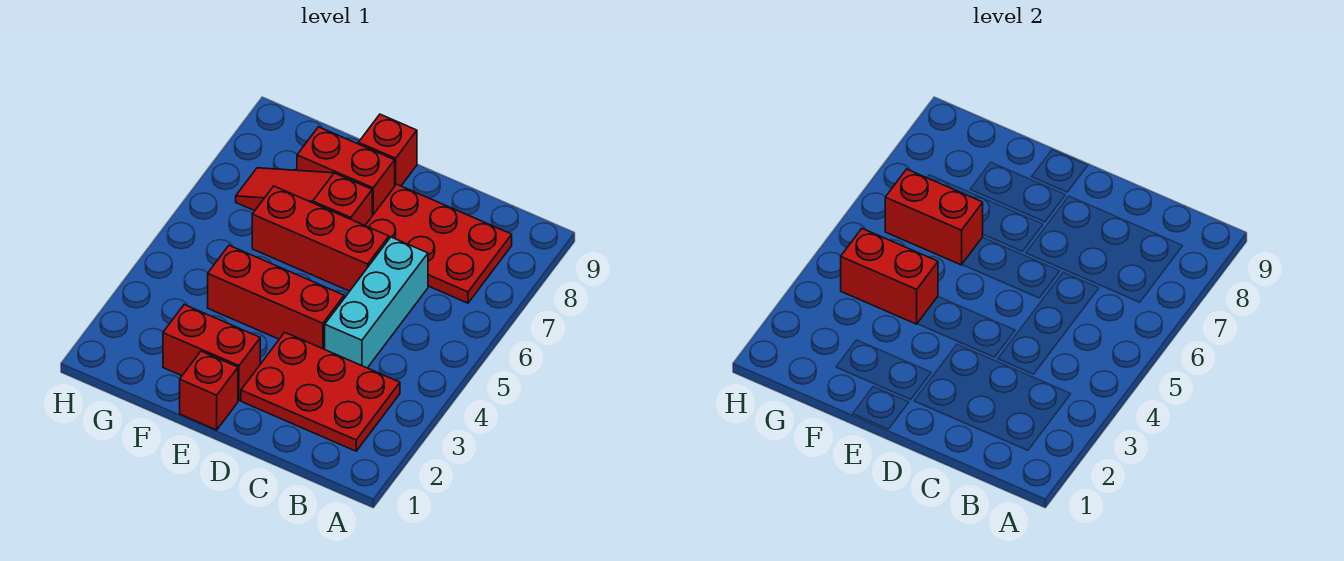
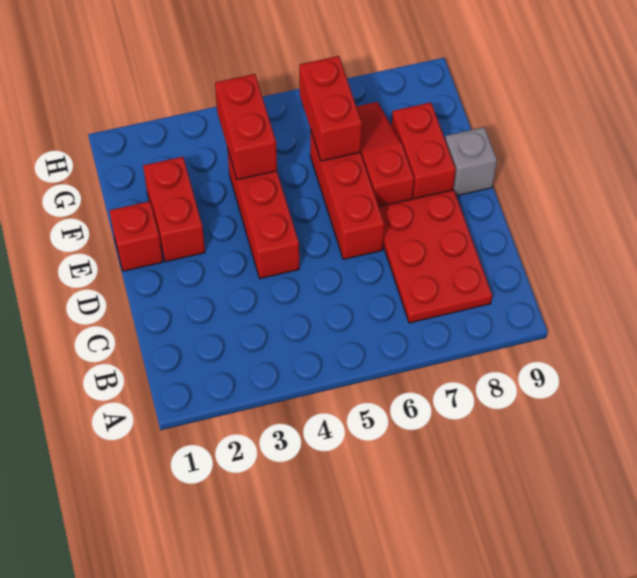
red plate B2:D3 level 1 -> none
cyan brick C4:C6 level 1 -> none
red brick E9 level 1 -> grey brick E9 level 1

